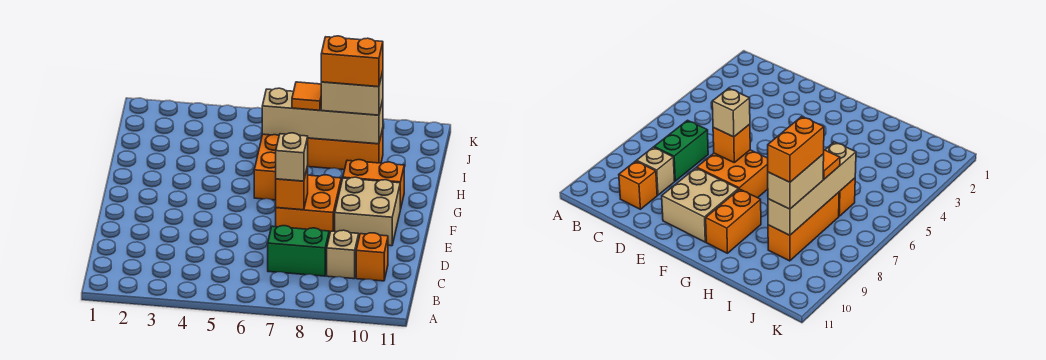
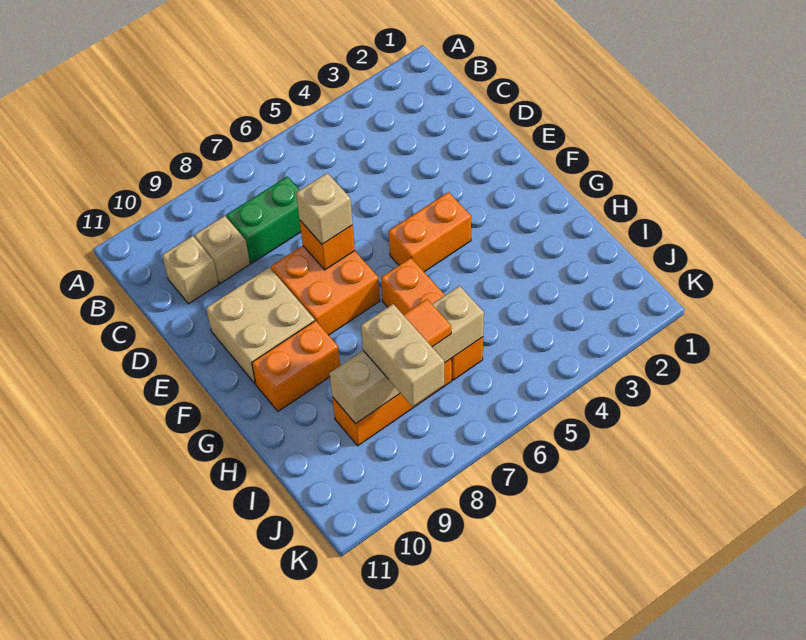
orange brick C10 level 1 -> tan brick C10 level 1
tan brick I8:I9 level 3 -> tan brick I8:J8 level 3
orange brick I8:I9 level 4 -> orange brick F4:F5 level 1

